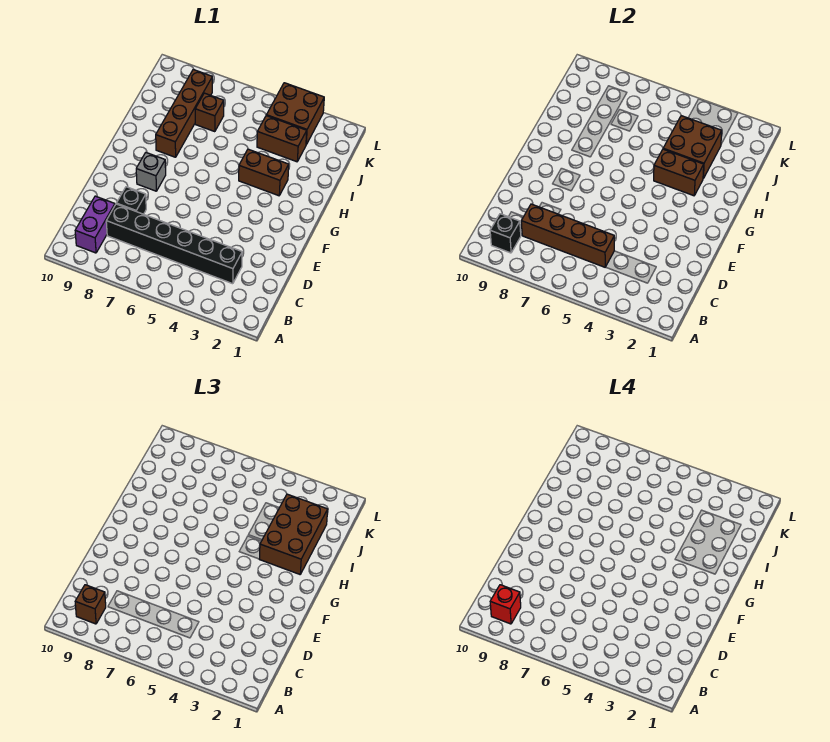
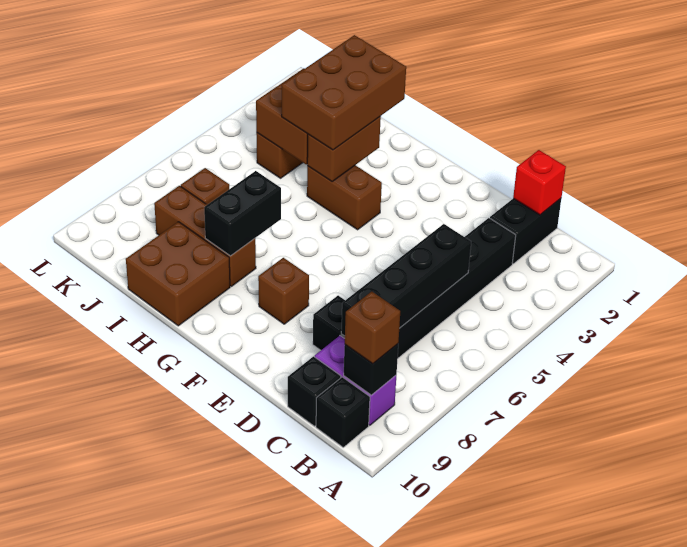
red brick B9 level 4 -> red brick C1 level 2
none -> black brick B10 level 1
none -> black brick C1:C2 level 1
brown brick C5:C8 level 2 -> black brick C5:C8 level 2
none -> black brick C10 level 1
grey brick F8 level 1 -> brown brick F8 level 1
brown brick H2:J3 level 3 -> brown brick H2:I4 level 3
brown brick H3:H4 level 1 -> brown brick G4:H4 level 1
none -> black brick H7:H8 level 2
brown brick H8:K8 level 1 -> brown brick H8:J8 level 1
brown brick K3:L4 level 1 -> brown brick H9:I10 level 1

